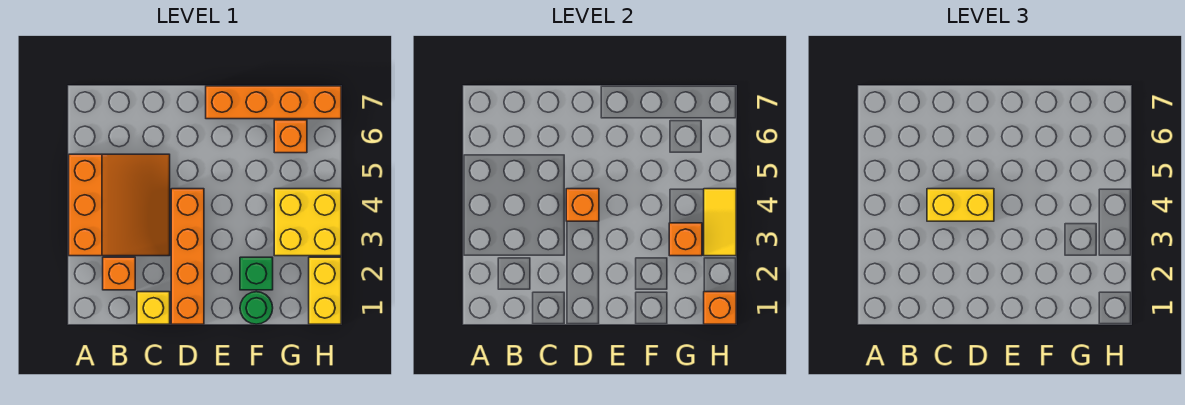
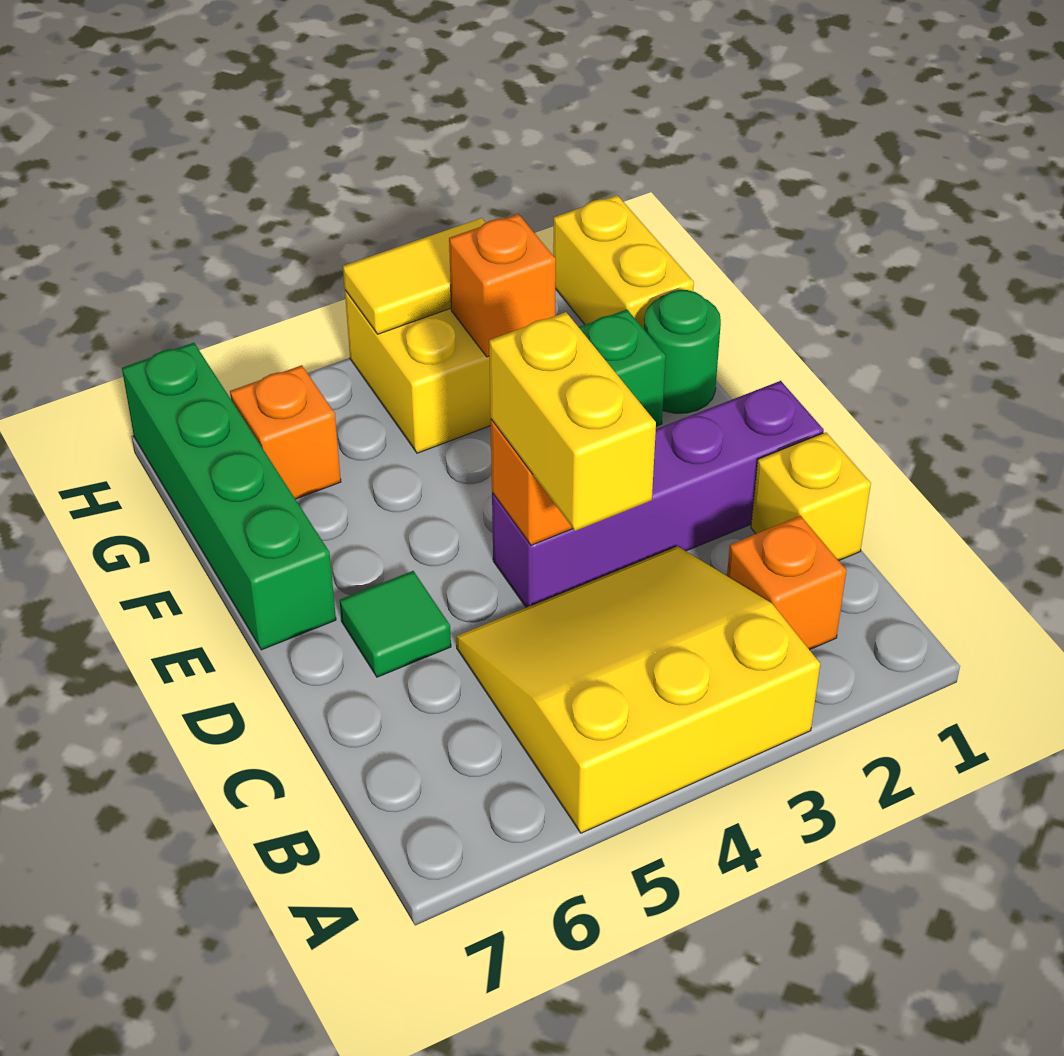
orange slope A3:C5 level 1 top A -> yellow slope A3:C5 level 1 top A
orange brick D1:D4 level 1 -> purple brick D1:D4 level 1
none -> green tile D6 level 1
orange brick E7:H7 level 1 -> green brick E7:H7 level 1
yellow brick H1:H2 level 1 -> yellow brick G1:H1 level 1
orange brick H1 level 2 -> none

